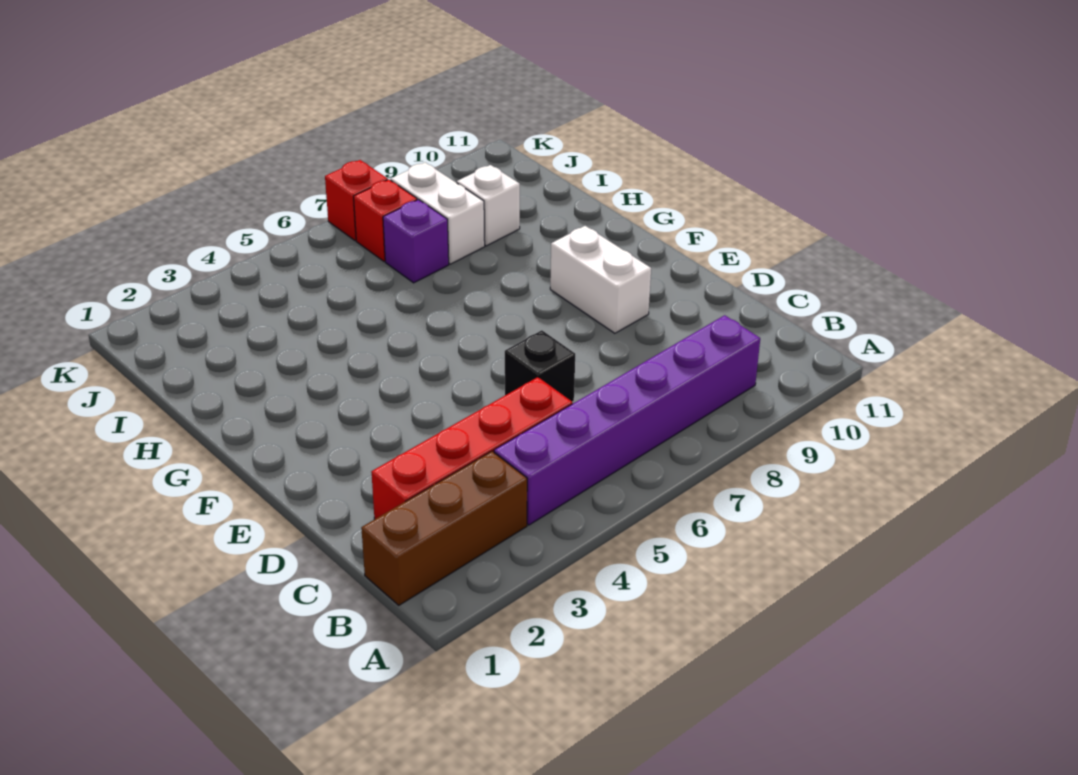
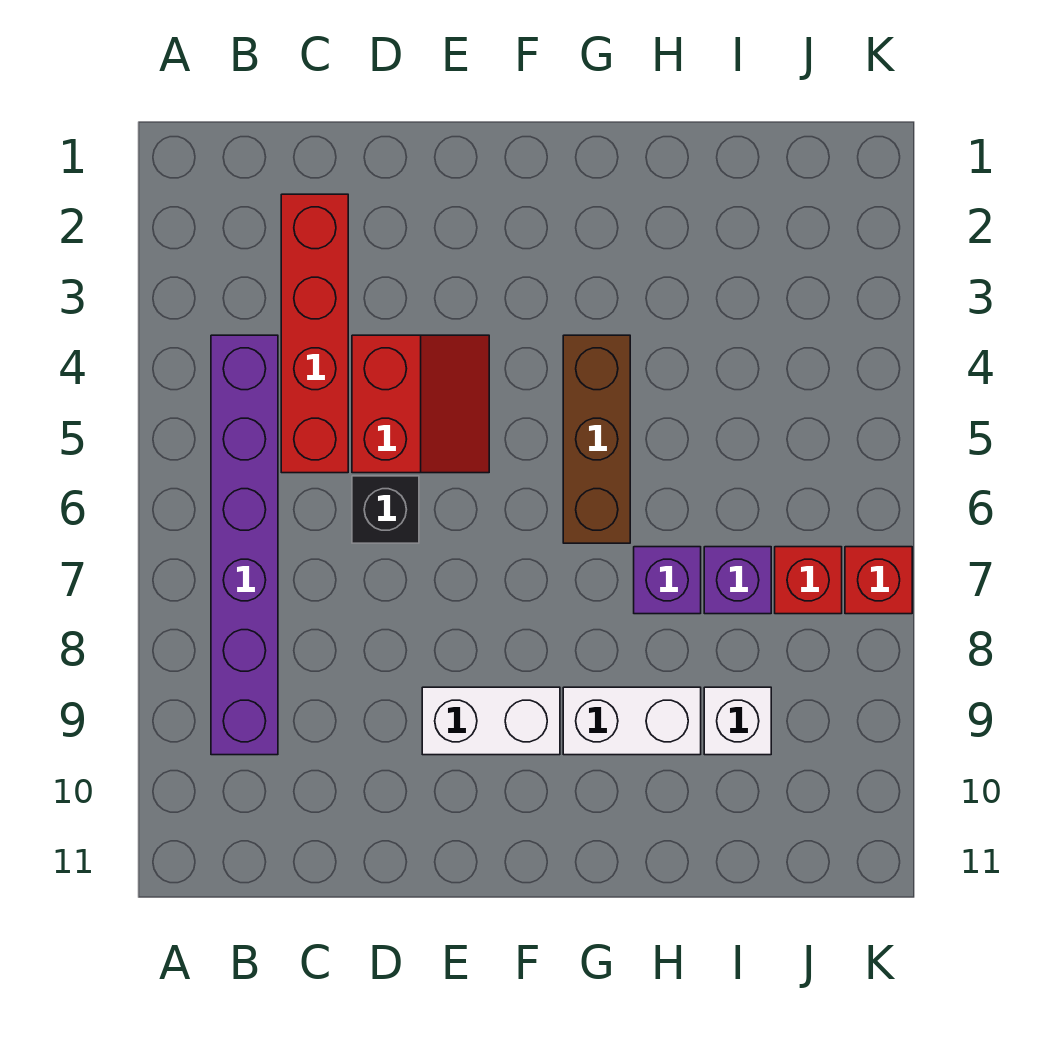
brown brick B1:B3 level 1 -> brown brick G4:G6 level 1
none -> red slope D4:E5 level 1 top D
none -> purple brick H7 level 1
white brick I8:J8 level 1 -> white brick G9:H9 level 1

